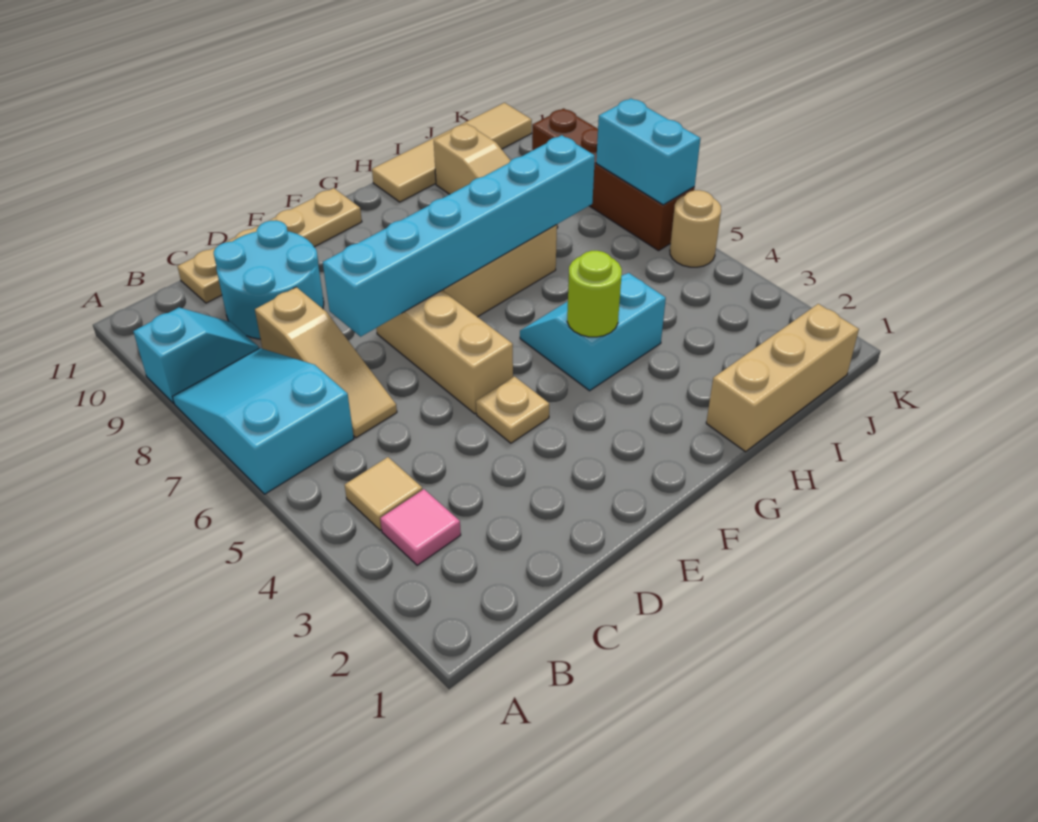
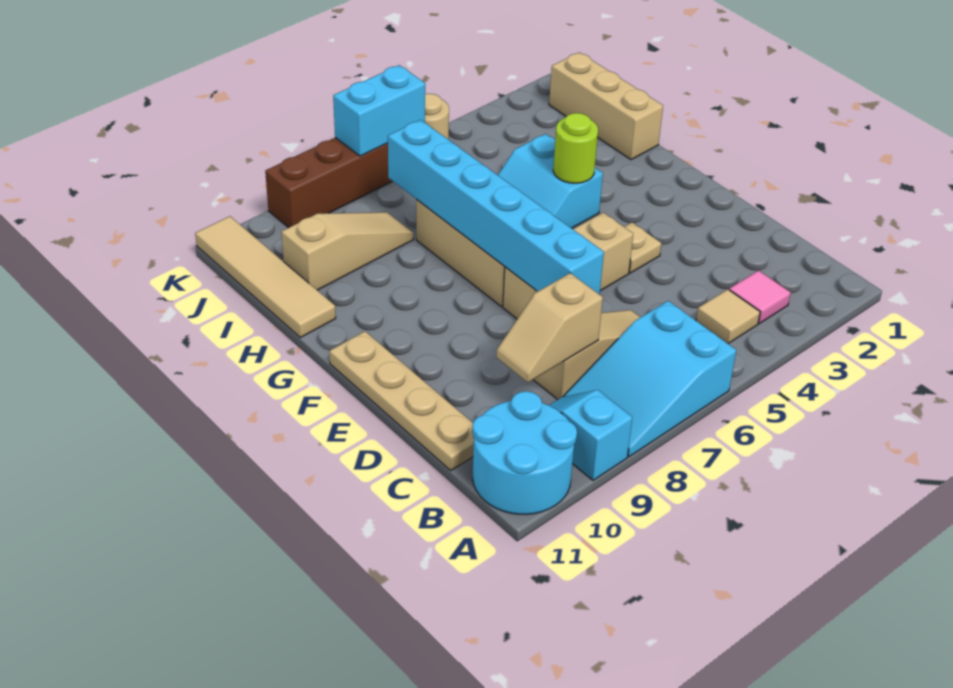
none -> tan slope C8:C9 level 2 top 8
cyan round brick C9:D10 level 1 -> cyan round brick A10:B11 level 1

